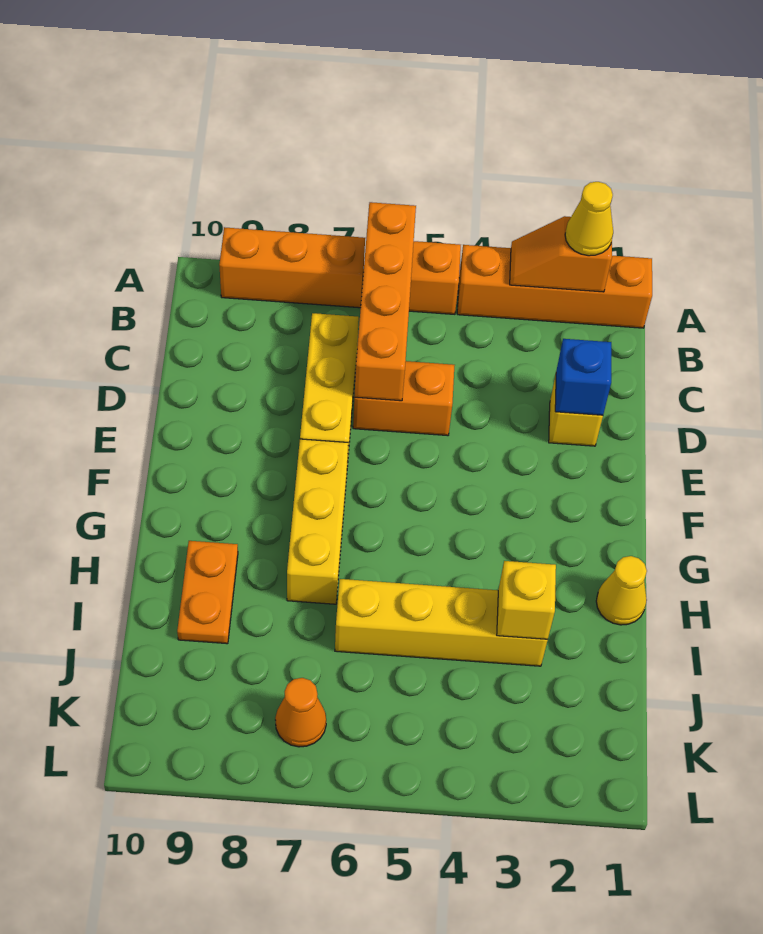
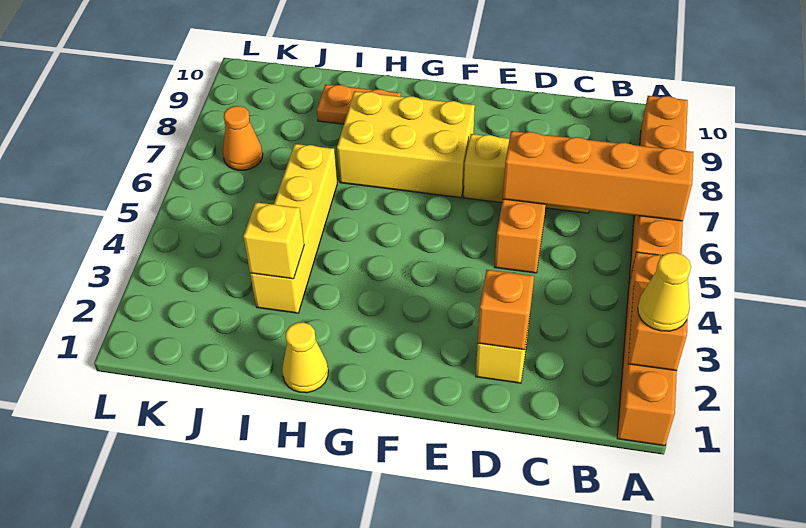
blue brick D2 level 2 -> orange brick D2 level 2
yellow brick F7:H7 level 1 -> yellow brick F7:H8 level 1

